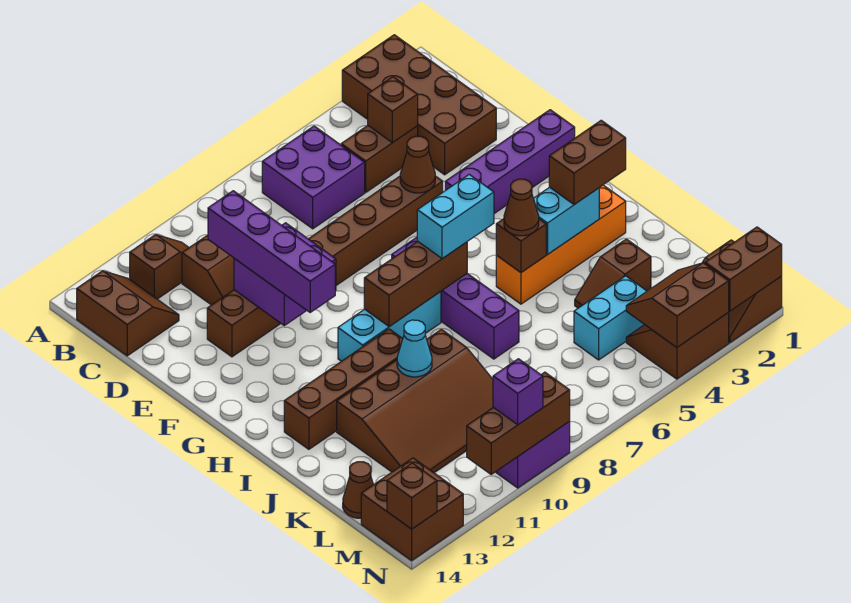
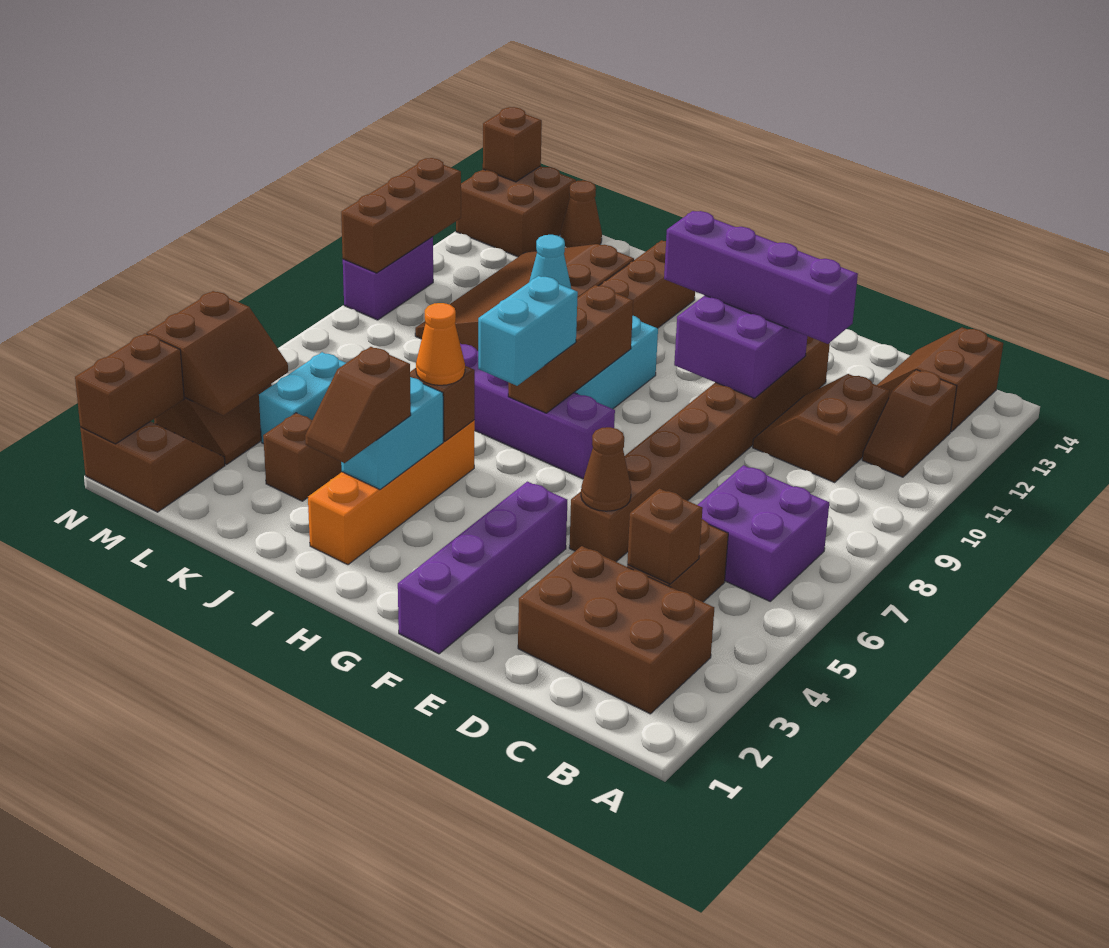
brown brick A2:D3 level 1 -> brown brick B2:D3 level 1
brown slope B13:C14 level 1 top 14 -> brown slope B13:C14 level 1 top B
brown brick I2:I3 level 3 -> brown slope I2:I3 level 3 top 3
brown cone I5 level 3 -> orange cone I5 level 3
purple brick N10 level 3 -> none

